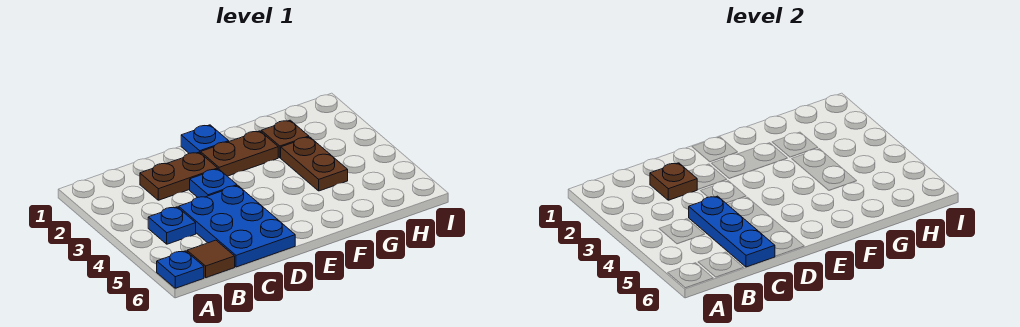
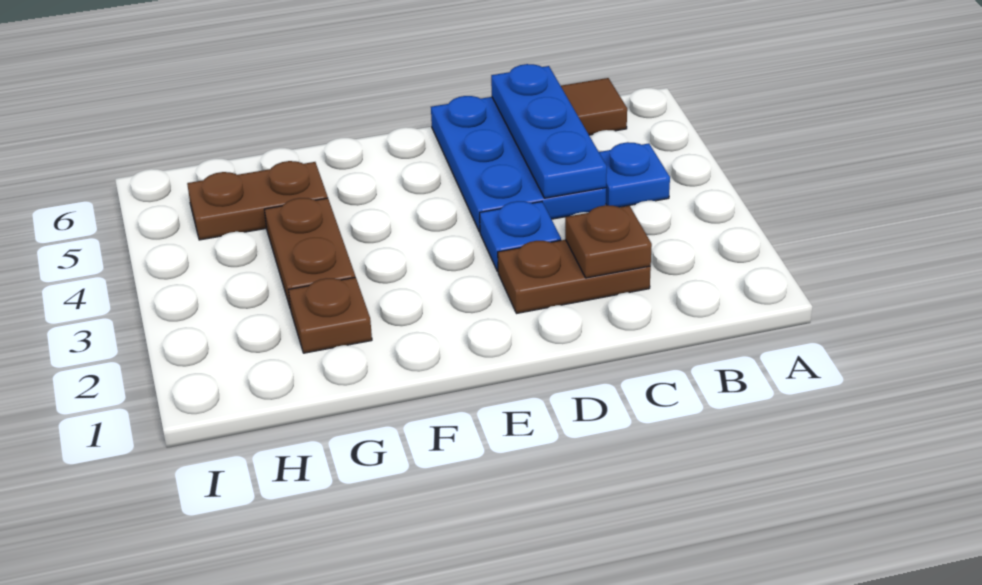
blue plate A6 level 1 -> none
blue plate E1 level 1 -> none
brown plate E2:F2 level 1 -> brown plate G5:H5 level 1

